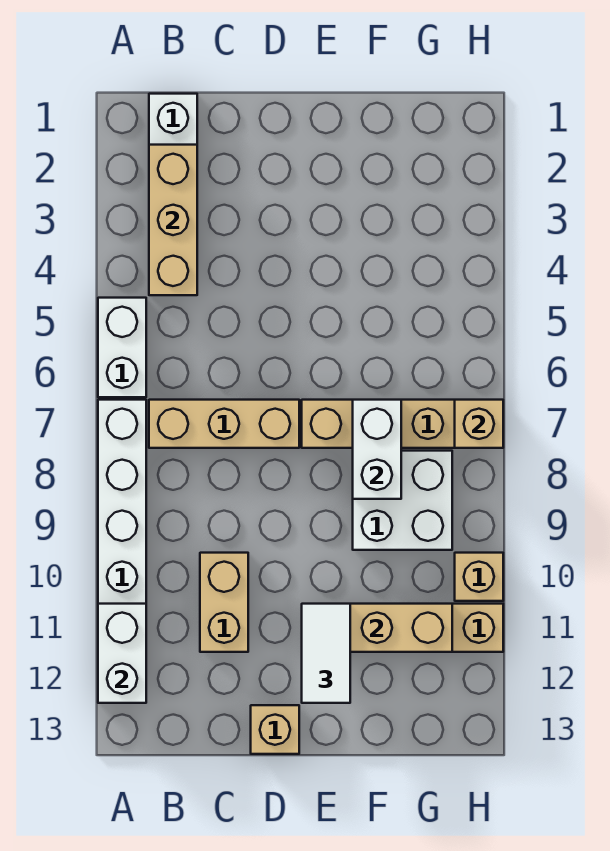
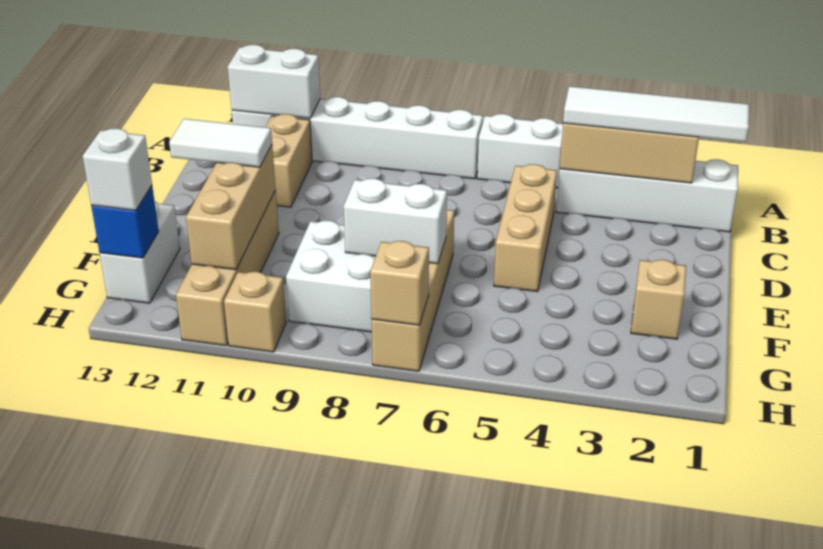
none -> white tile B1:B4 level 3
tan brick B7:D7 level 1 -> tan brick C5:E5 level 1
tan brick C10:C11 level 1 -> tan brick B11:C11 level 1
tan brick D13 level 1 -> tan brick F2 level 1
none -> white brick F13:G13 level 1
none -> blue brick G13 level 2
none -> white brick G13 level 3

